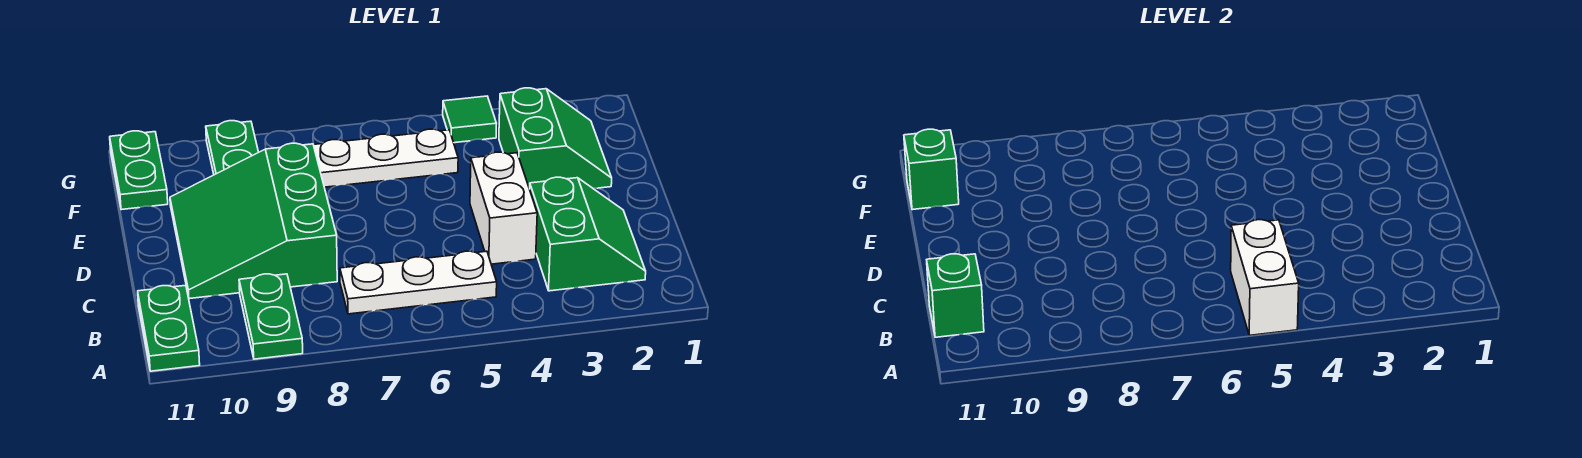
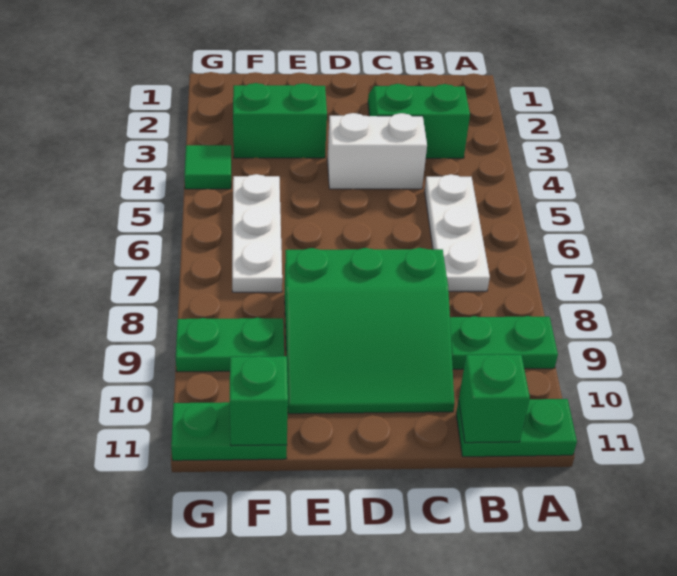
white brick A5:B5 level 2 -> none

